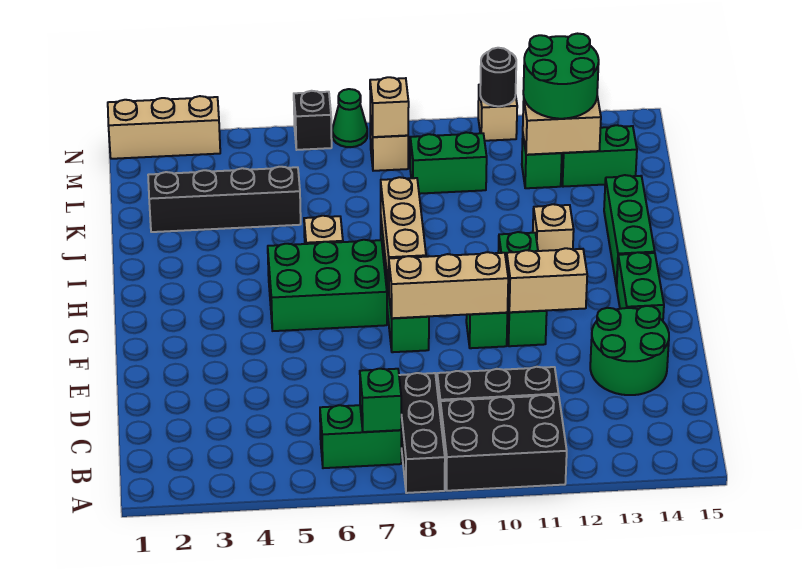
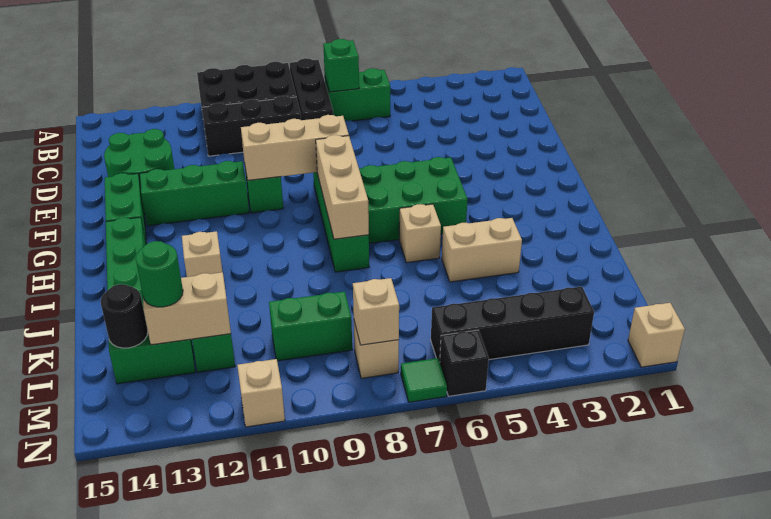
green brick F11:H11 level 1 -> green brick F11:F13 level 1
tan brick F11:F12 level 2 -> tan brick J4:J5 level 1
black brick K2:K5 level 1 -> black brick M3:M6 level 1
green round brick L12:M13 level 3 -> green round brick L13 level 3
tan brick N1:N3 level 1 -> tan brick N1 level 1
green cone N7 level 1 -> green tile N7 level 1
black round brick N11 level 2 -> black round brick L14 level 2

